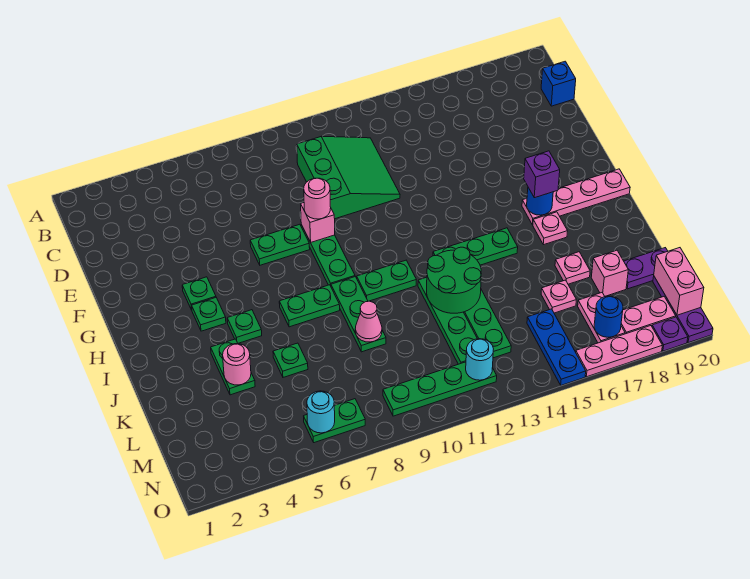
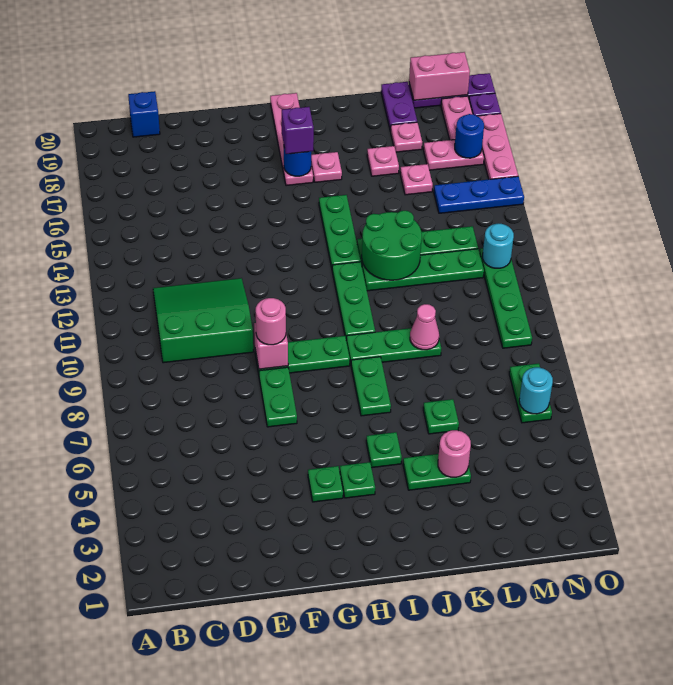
green plate I10:I11 level 1 -> green plate I10:I12 level 1
pink brick L18 level 1 -> pink plate L18 level 1

